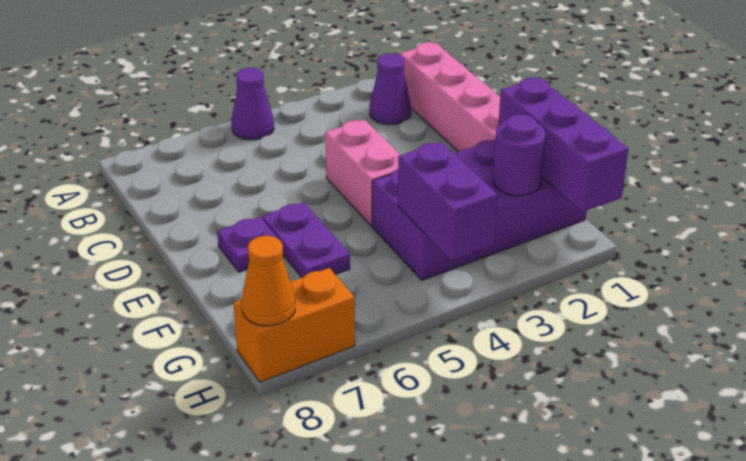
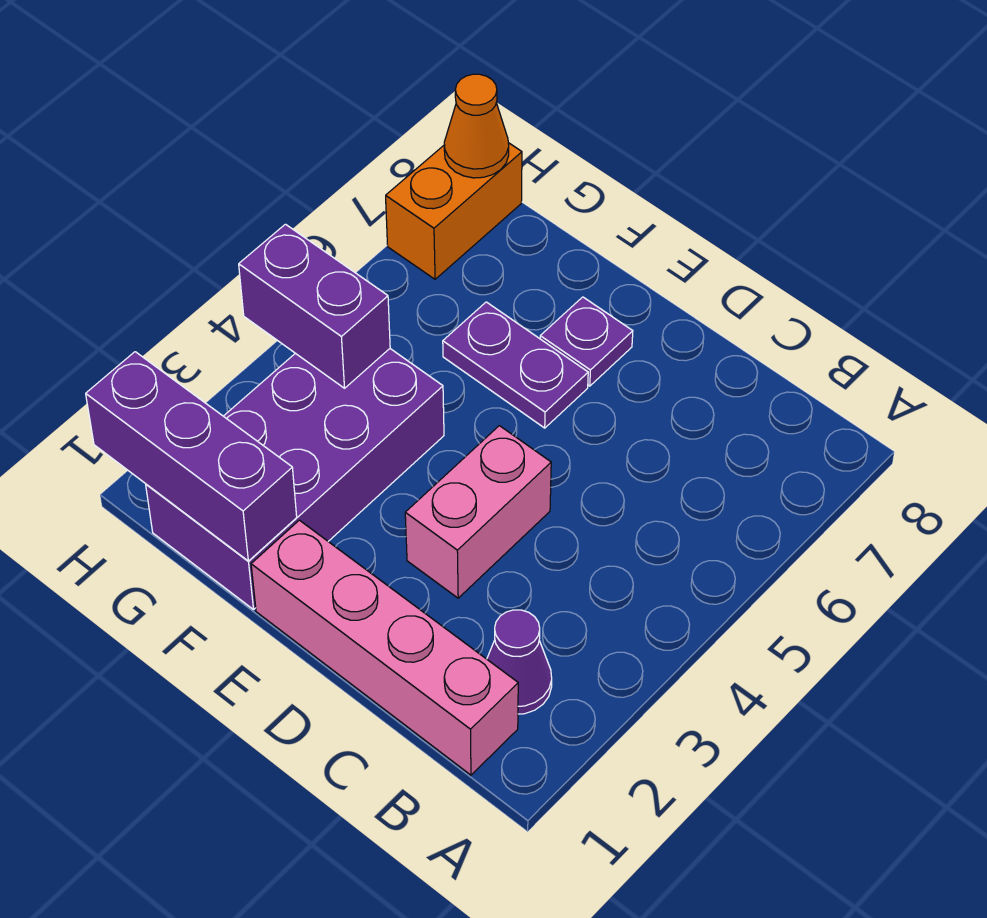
purple cone A5 level 1 -> none
pink brick D4:E4 level 1 -> pink brick D3:D4 level 1
purple round brick G2 level 2 -> none

